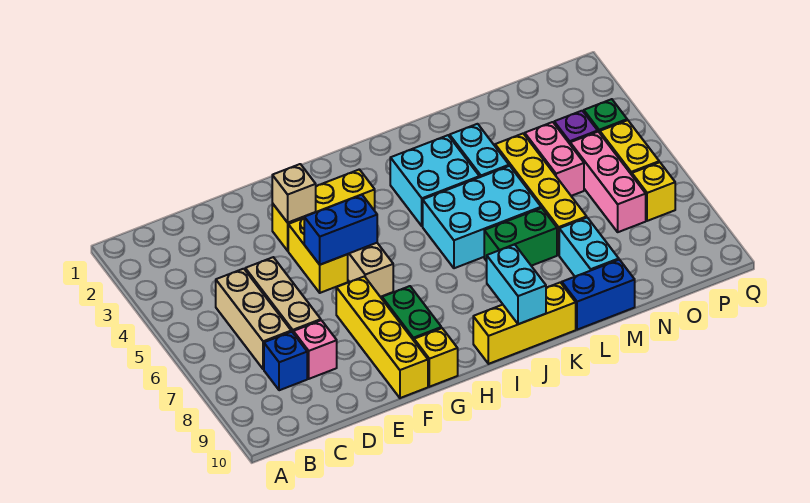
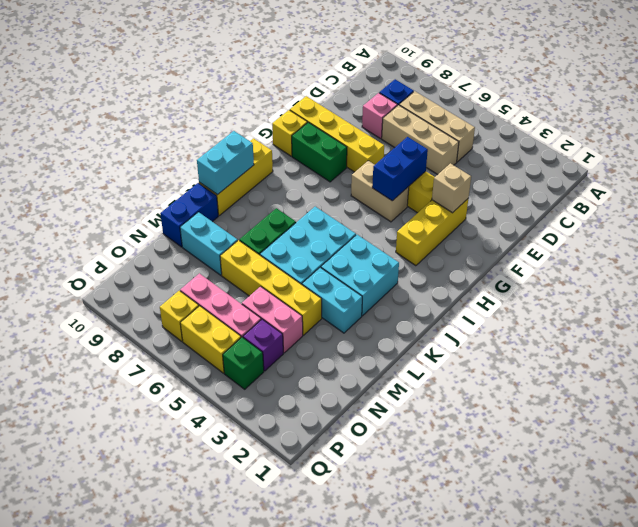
cyan brick J9:J10 level 2 -> cyan brick J10:K10 level 2

